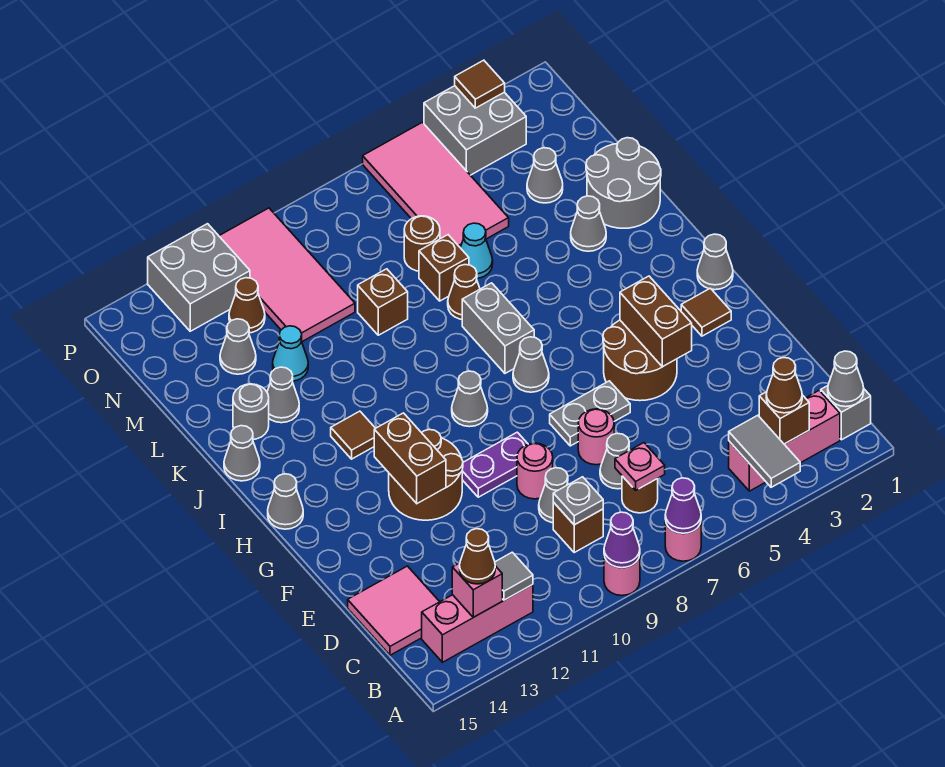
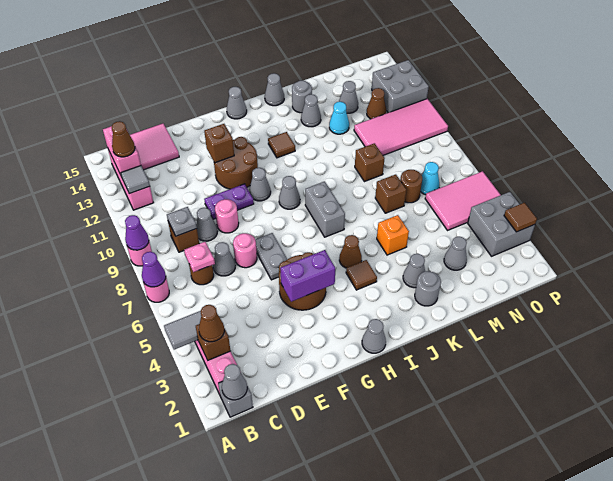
pink brick B13 level 2 -> pink brick B13:B14 level 2
brown brick F4:G4 level 2 -> purple brick F4:G4 level 2
purple plate F9:F10 level 1 -> purple plate E10:F10 level 1
brown brick F12:G12 level 2 -> brown brick F12 level 2
brown tile G2 level 1 -> brown tile I4 level 1
grey cone H7 level 1 -> grey cone G10 level 1
grey brick I7:J7 level 1 -> grey brick I7:I8 level 1
grey round brick K1:L2 level 1 -> grey round brick K2 level 1
none -> orange brick K5 level 1
brown cone K7 level 1 -> brown cone I5 level 1
cyan cone L6 level 1 -> cyan cone N7 level 1
pink tile M5:P6 level 1 -> pink tile N5:P6 level 1

